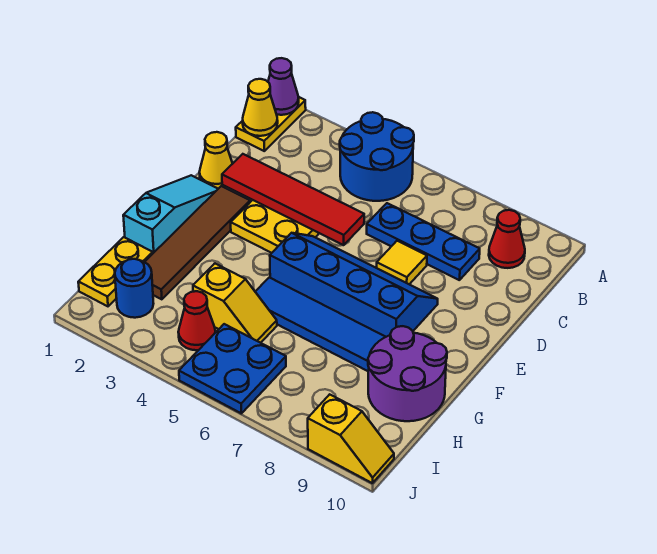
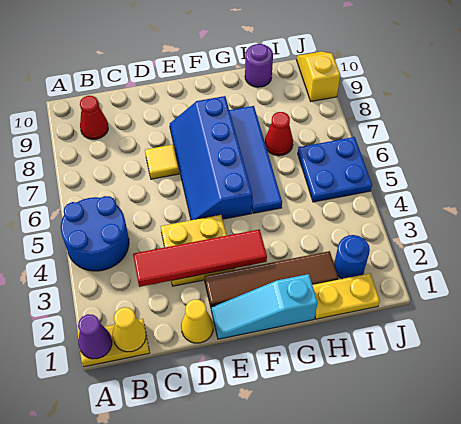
blue plate C6:C8 level 1 -> none
red tile D2:D5 level 2 -> red tile C3:F3 level 2
purple round brick G9:H10 level 1 -> purple round brick H10 level 1
yellow slope H4:H5 level 1 top 4 -> none
red cone I4 level 1 -> red cone H7 level 1

